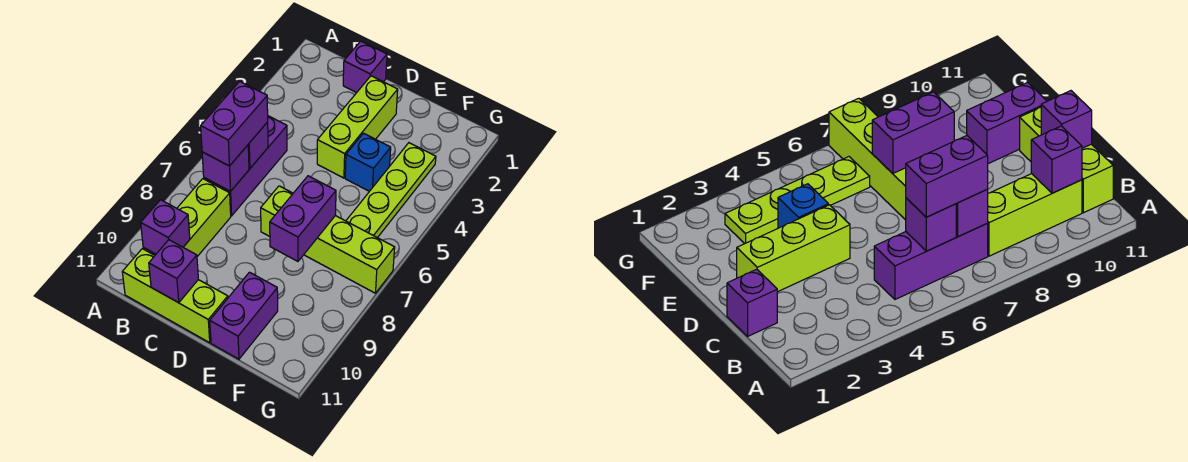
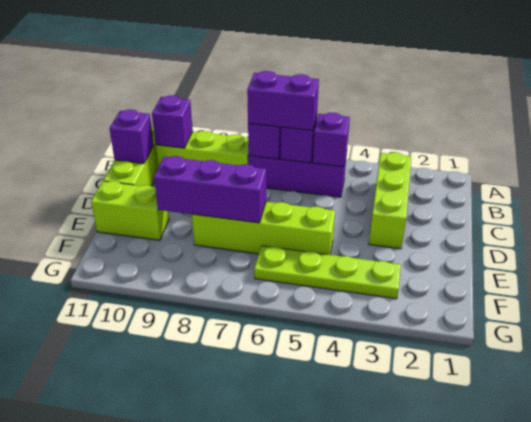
purple brick C1 level 1 -> purple brick B5 level 2
lime brick D2:D4 level 1 -> lime brick B3:D3 level 1
lime brick D7:G7 level 1 -> lime brick E5:E8 level 1
blue brick E4 level 1 -> none
purple brick E7:E8 level 2 -> purple brick E7:E9 level 2
purple brick E10:E11 level 1 -> lime brick E10:E11 level 1

